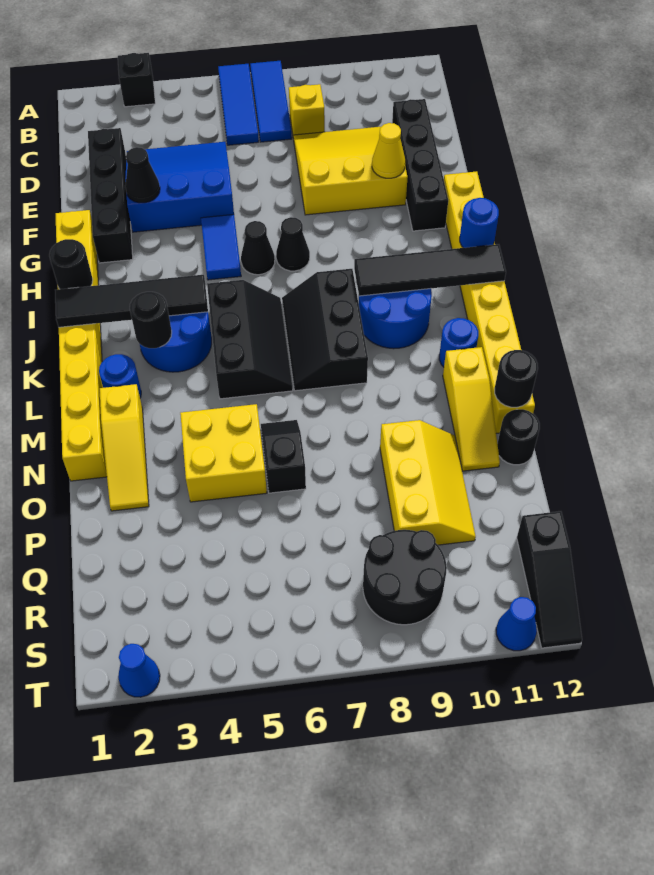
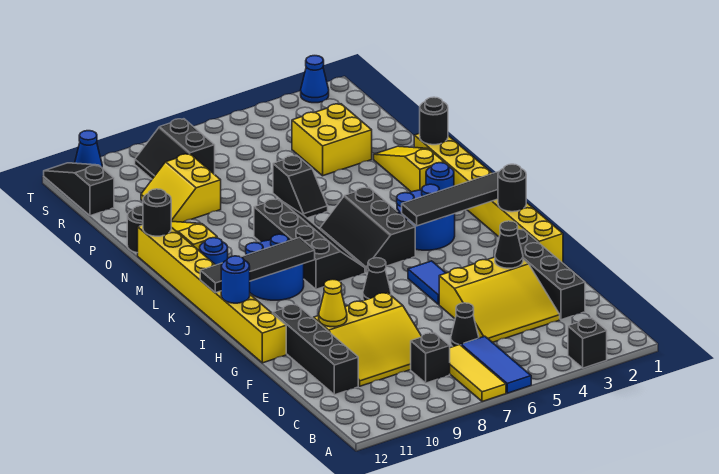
blue tile A7:C7 level 1 -> yellow tile A7:C7 level 1
yellow brick C8 level 1 -> black brick C8 level 1
blue slope D3:F5 level 1 top F -> yellow slope D3:F5 level 1 top F
black cone H6 level 1 -> black cone D6 level 1
black slope J7:L8 level 1 top 8 -> black slope J7:M8 level 1 top 8
black round brick K3 level 2 -> black round brick N1 level 2
yellow brick N4:O5 level 1 -> yellow brick P3:Q4 level 1
yellow slope O9:Q10 level 1 top 9 -> yellow slope P9:Q10 level 1 top 9
black round brick R8:S9 level 1 -> black slope R8:S9 level 1 top 8

